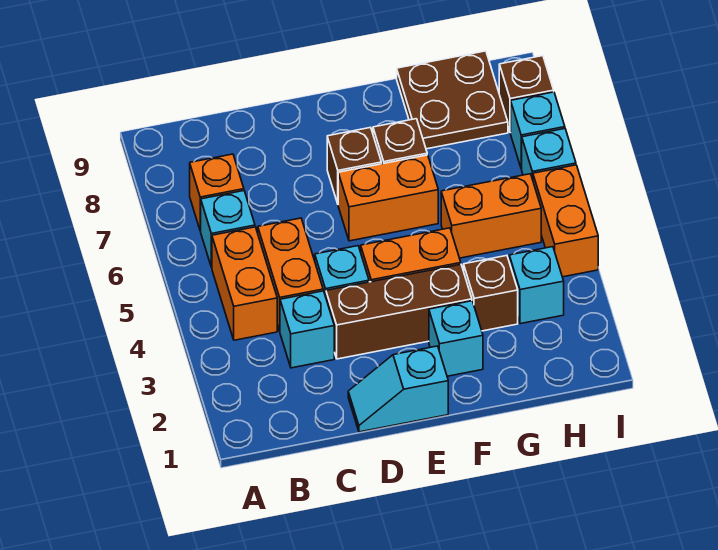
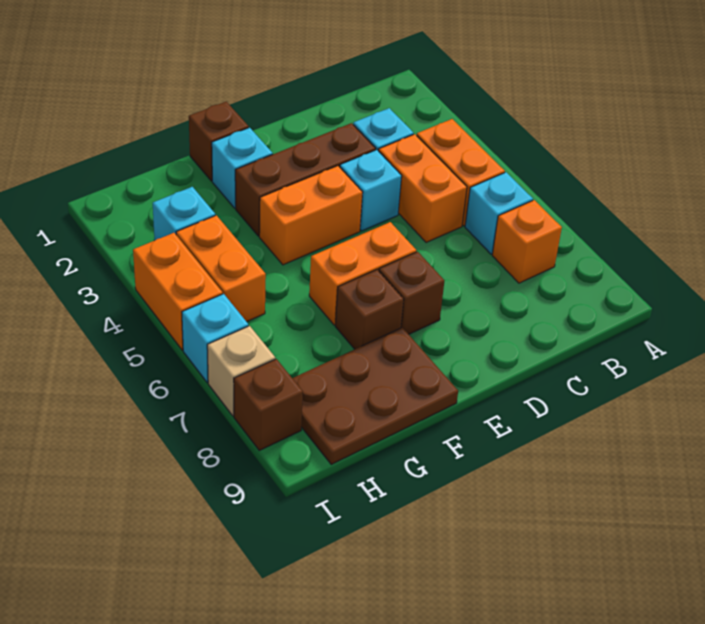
cyan slope D1:E1 level 1 top E -> none
brown brick G3 level 1 -> brown brick F1 level 1
orange brick G5:H5 level 1 -> orange brick H4:H5 level 1
brown plate G8:H9 level 1 -> brown plate F8:H9 level 1
cyan brick I7 level 1 -> tan brick I7 level 1

